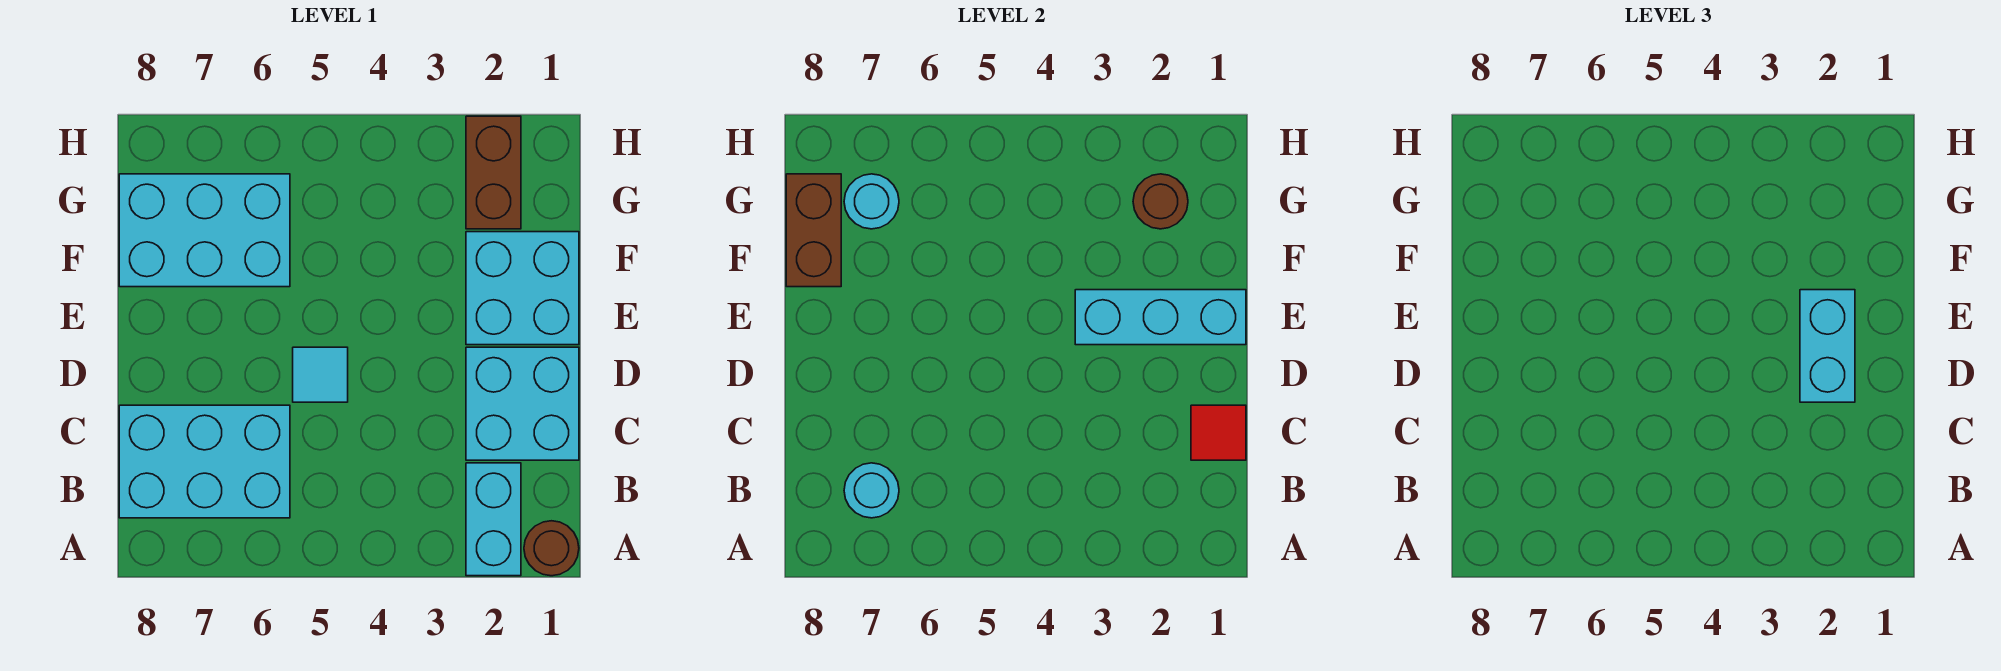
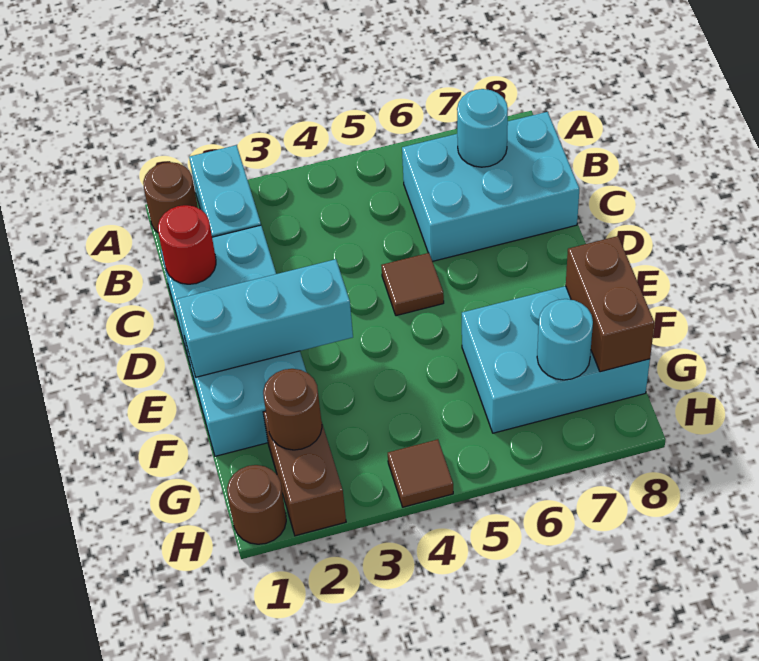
red tile C1 level 2 -> red round brick C1 level 2
cyan brick D2:E2 level 3 -> none
cyan tile D5 level 1 -> brown tile D5 level 1
none -> brown round brick H1 level 1
none -> brown tile H4 level 1

